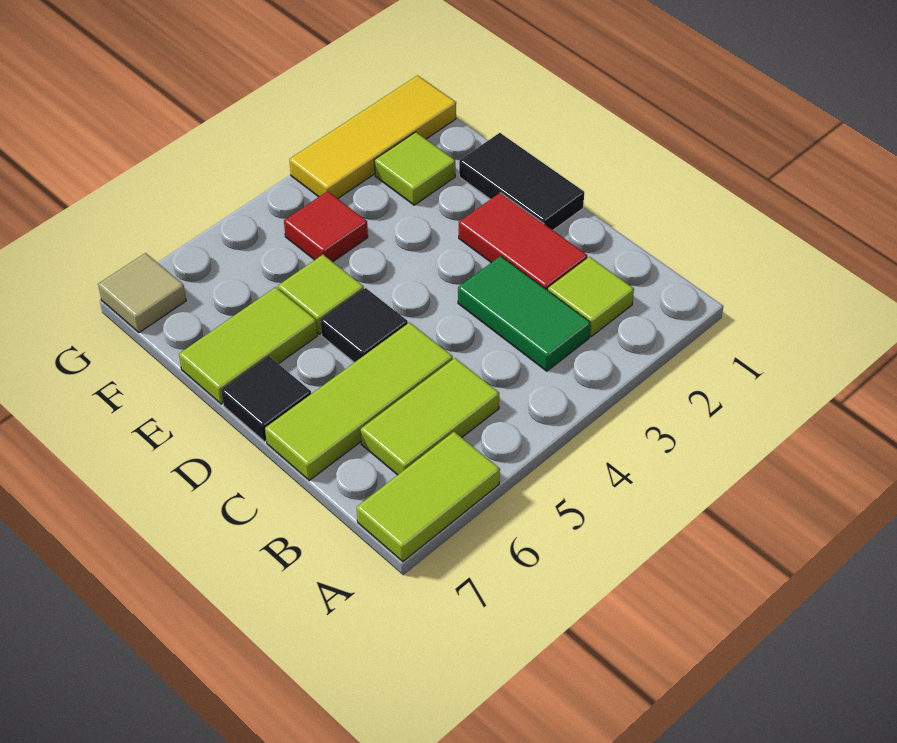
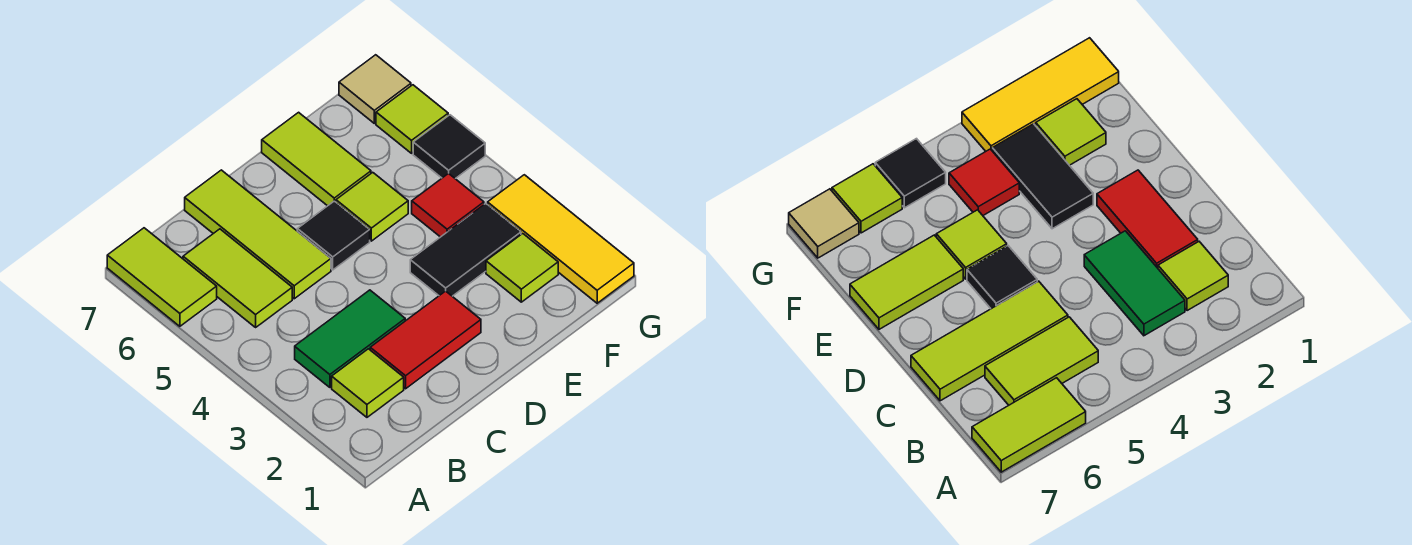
black tile D1:E1 level 1 -> black tile E3:F3 level 1
black tile D7 level 1 -> black tile G5 level 1
none -> lime tile G6 level 1

